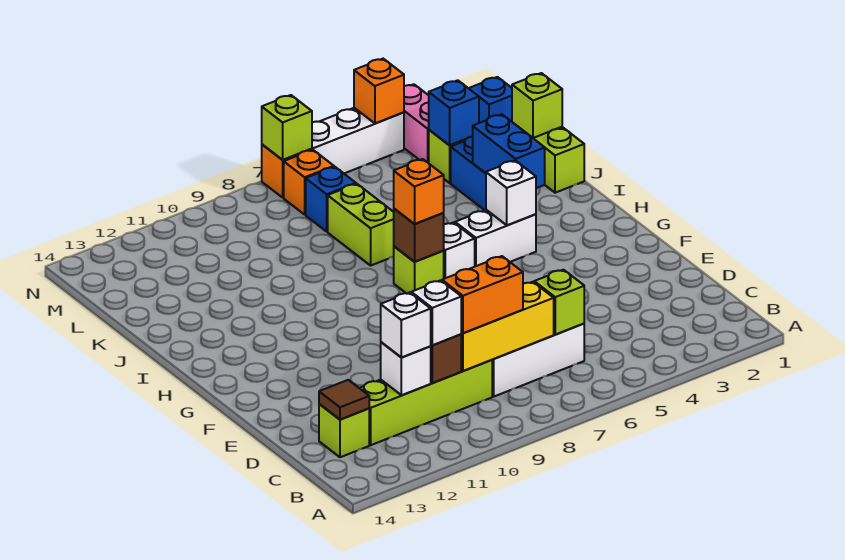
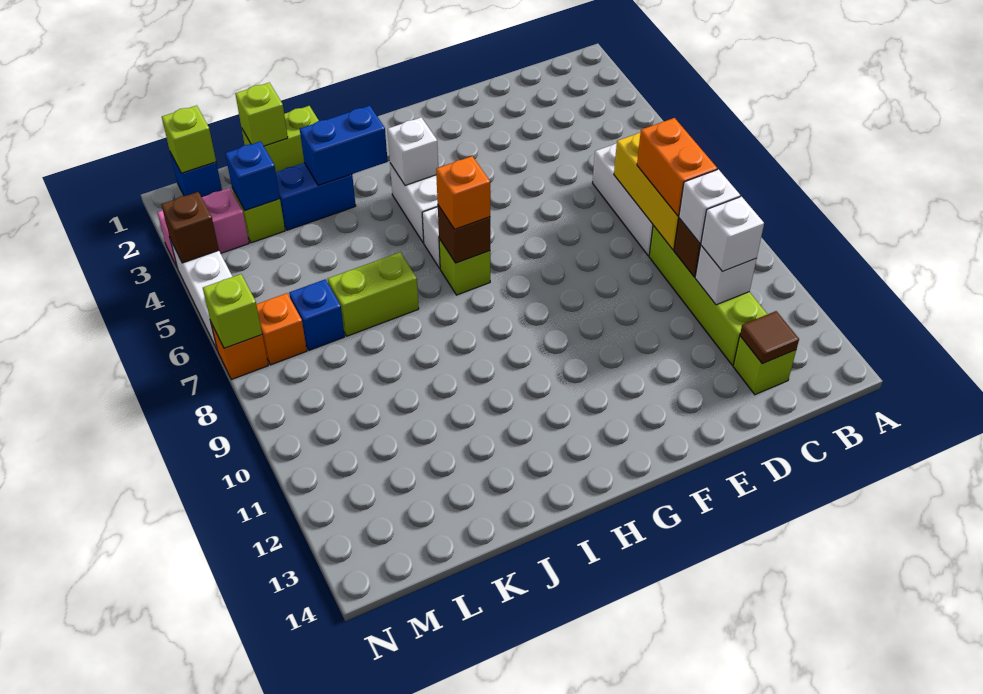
lime brick C6 level 2 -> lime brick M1 level 2
orange brick N4 level 2 -> brown brick N4 level 2

